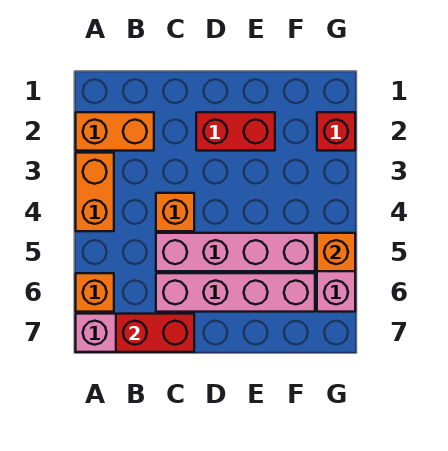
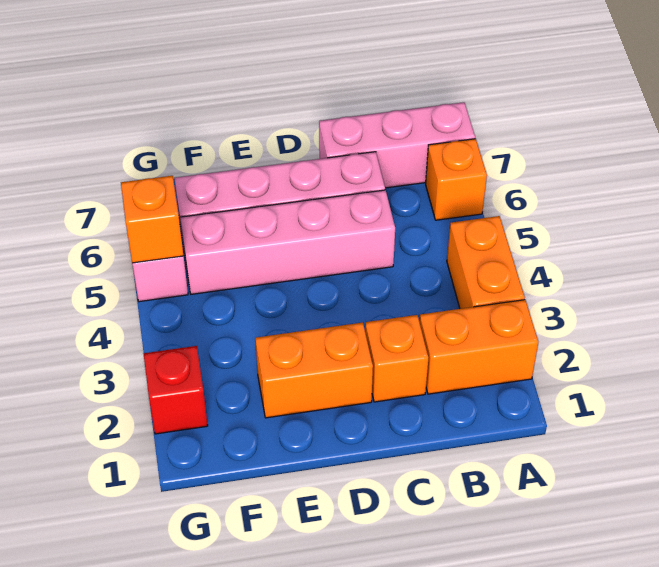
red brick B7:C7 level 2 -> none
orange brick C4 level 1 -> orange brick C2 level 1
red brick D2:E2 level 1 -> orange brick D2:E2 level 1

